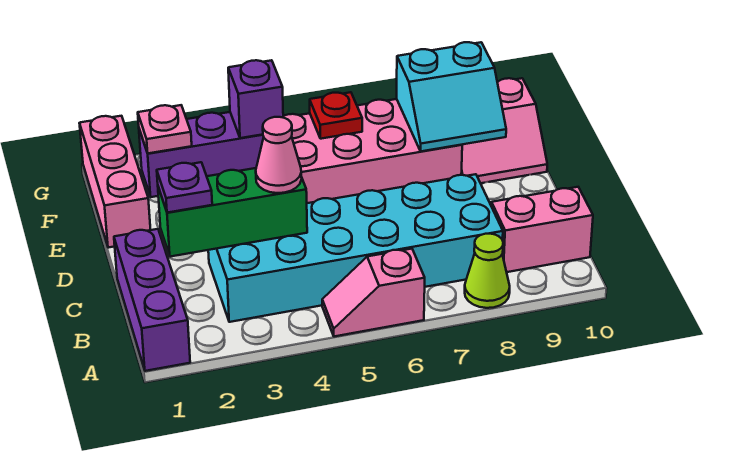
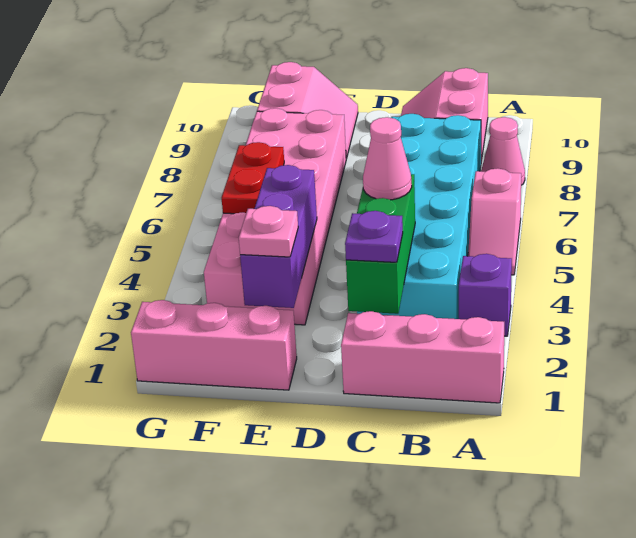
purple brick A1:C1 level 1 -> pink brick A1:C1 level 1
lime cone A8 level 1 -> pink cone A8 level 1
purple brick E4 level 3 -> purple brick A3 level 1
cyan slope E8:F9 level 2 top F -> none
red plate F6 level 2 -> red plate F5:F6 level 2

